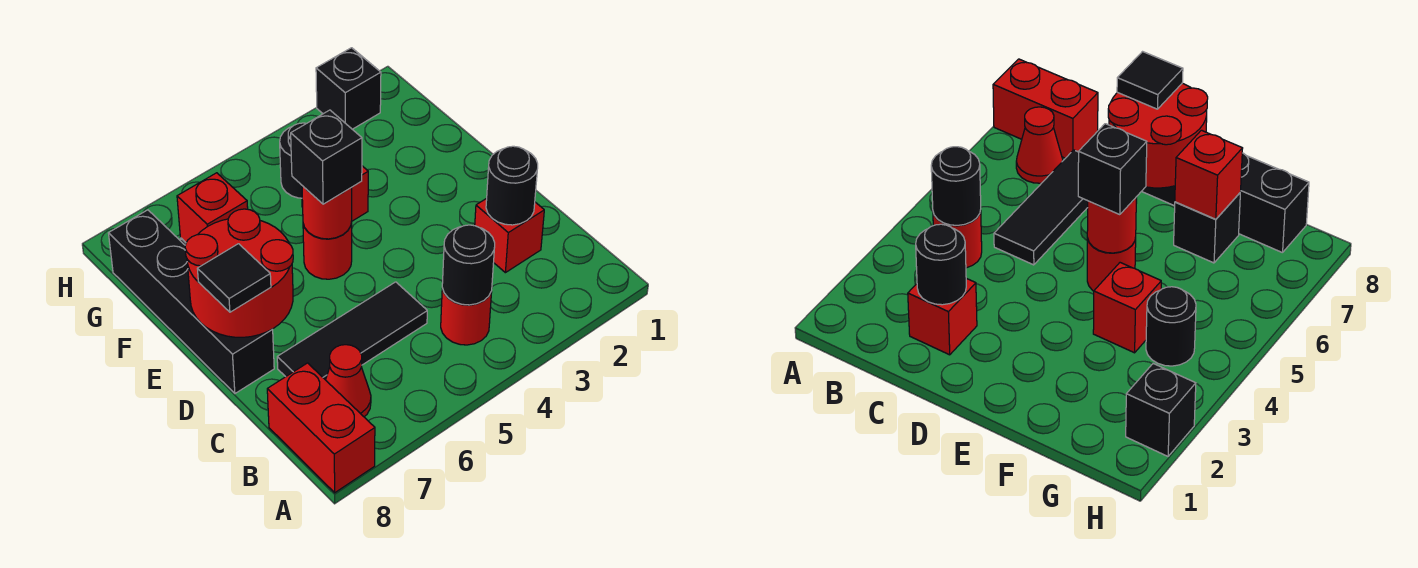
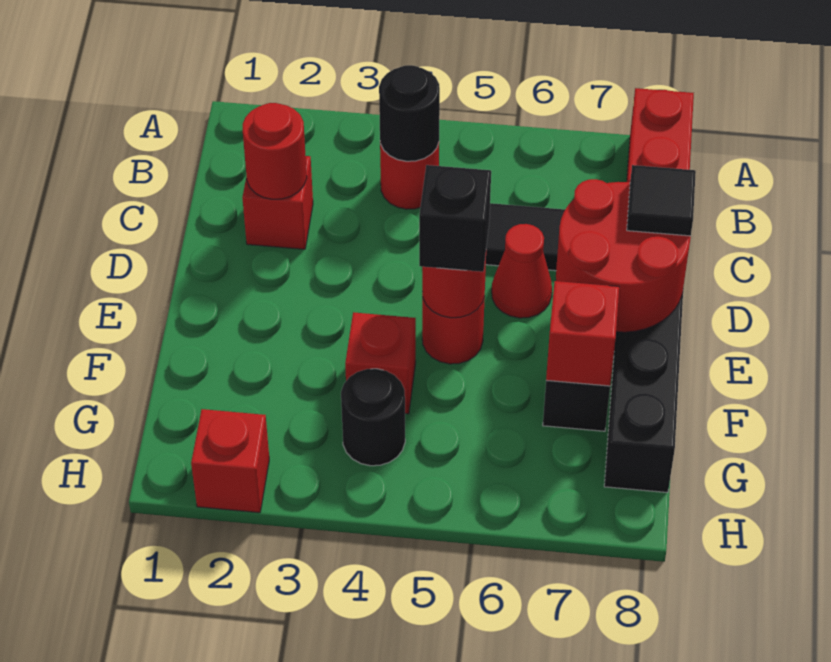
red cone B7 level 1 -> red cone D6 level 1
black round brick C2 level 2 -> red round brick C2 level 2
black brick H2 level 1 -> red brick H2 level 1

